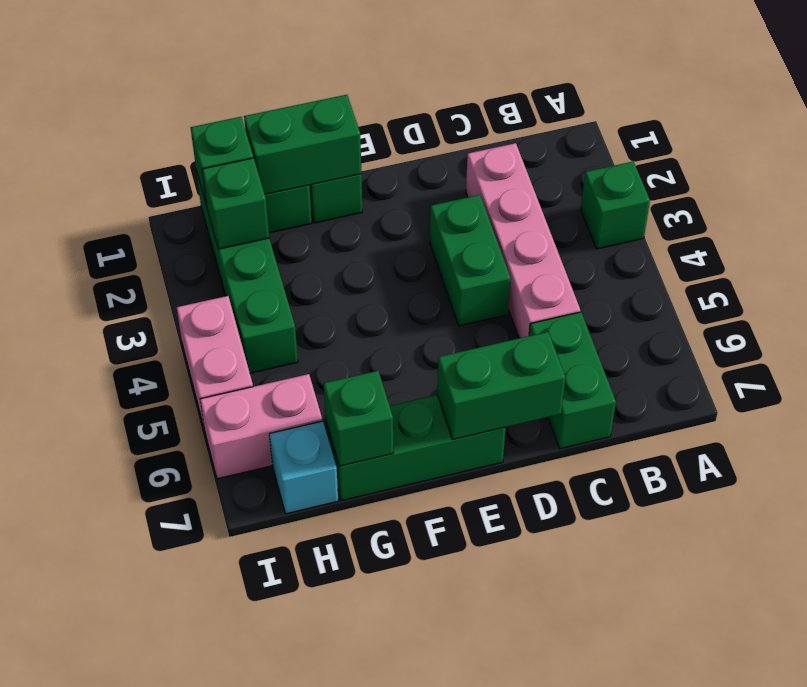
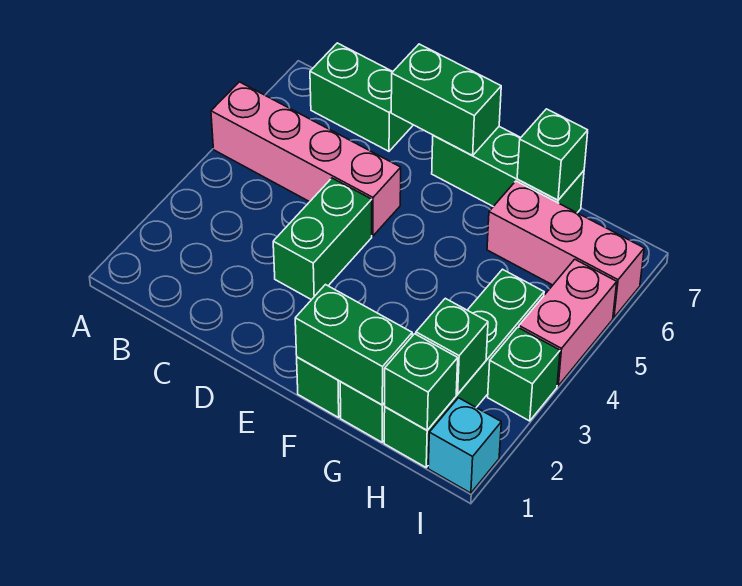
green brick A3 level 1 -> green brick I3 level 1
pink brick C2:C5 level 1 -> pink brick A5:D5 level 1
green brick C6:C7 level 1 -> green brick B7:C7 level 1
pink brick H6:I6 level 1 -> pink brick G6:I6 level 1
cyan brick H7 level 1 -> cyan brick I1 level 1

